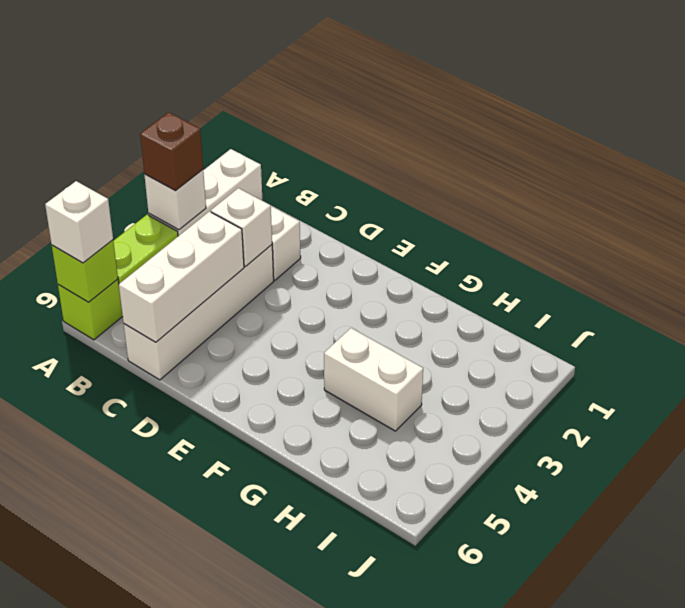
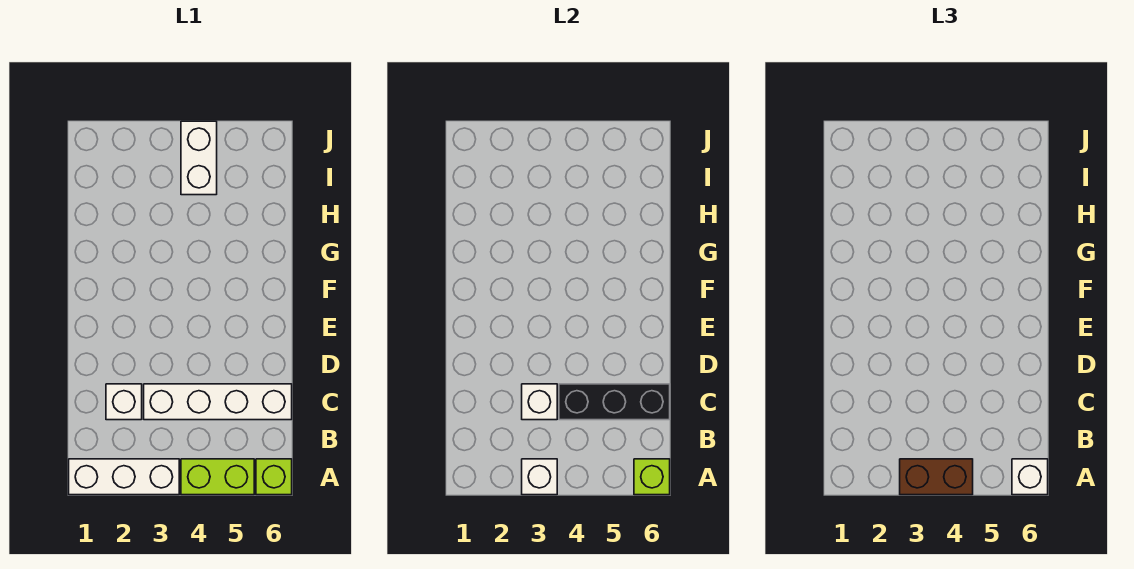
brown brick A3 level 3 -> brown brick A3:A4 level 3
white brick C4:C6 level 2 -> black brick C4:C6 level 2
white brick G4:H4 level 1 -> white brick I4:J4 level 1

